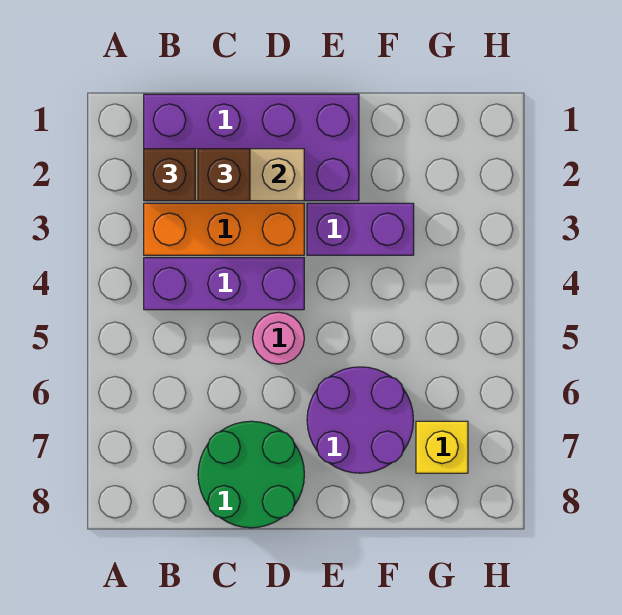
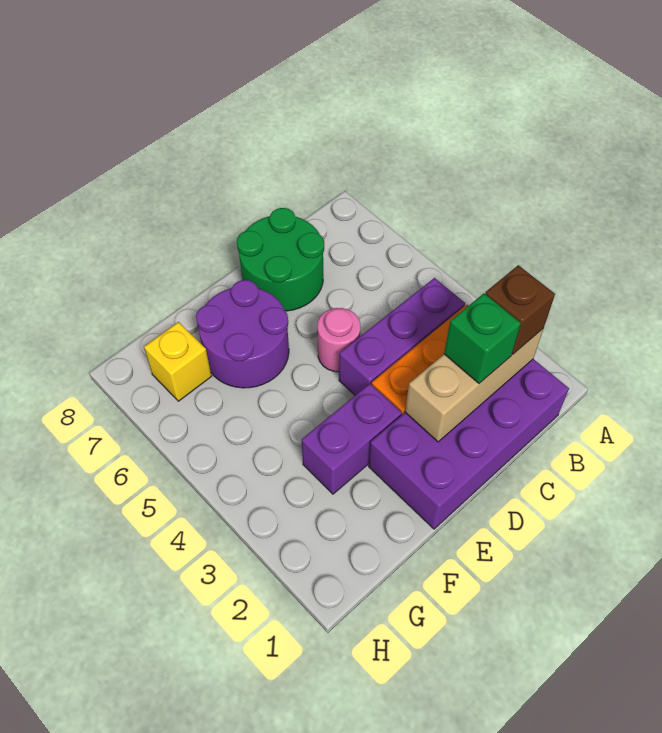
brown brick C2 level 3 -> green brick C2 level 3

